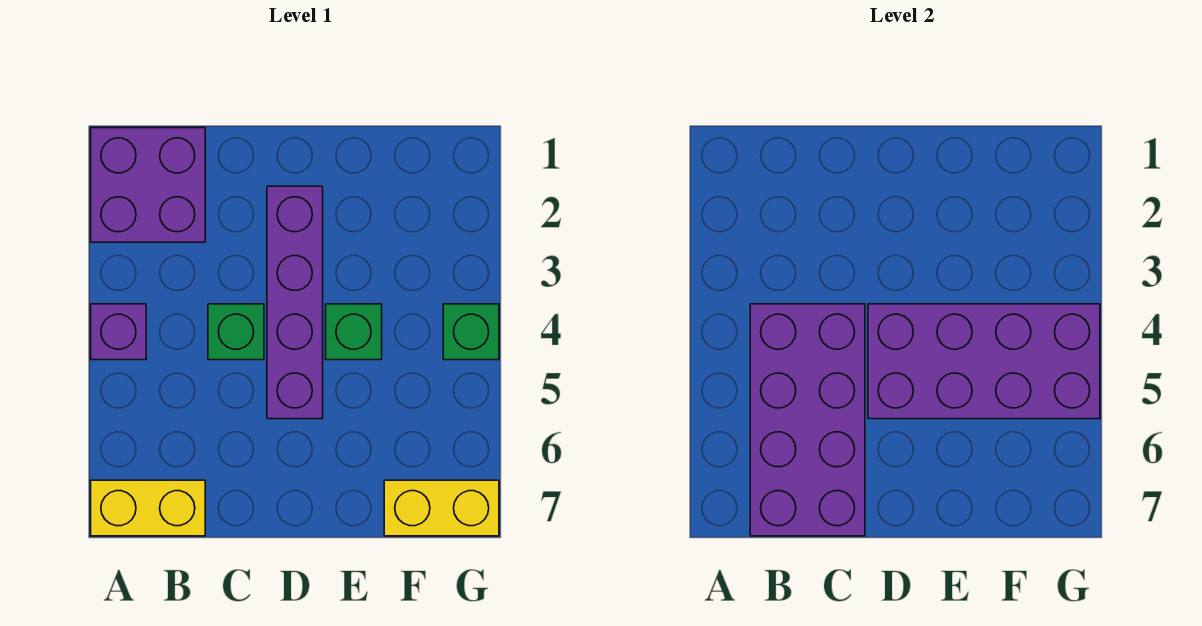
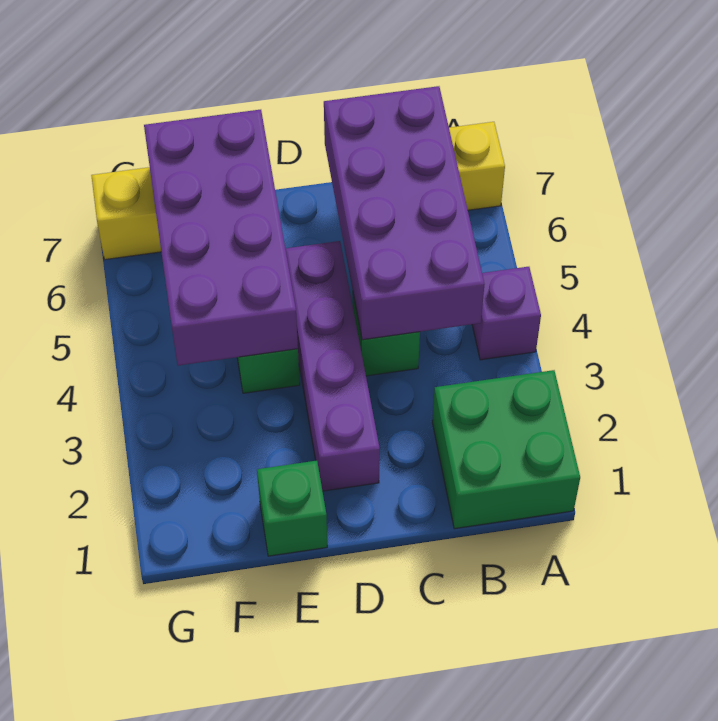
purple brick A1:B2 level 1 -> green brick A1:B2 level 1
purple brick D4:G5 level 2 -> purple brick E4:F7 level 2
green brick G4 level 1 -> green brick E1 level 1

